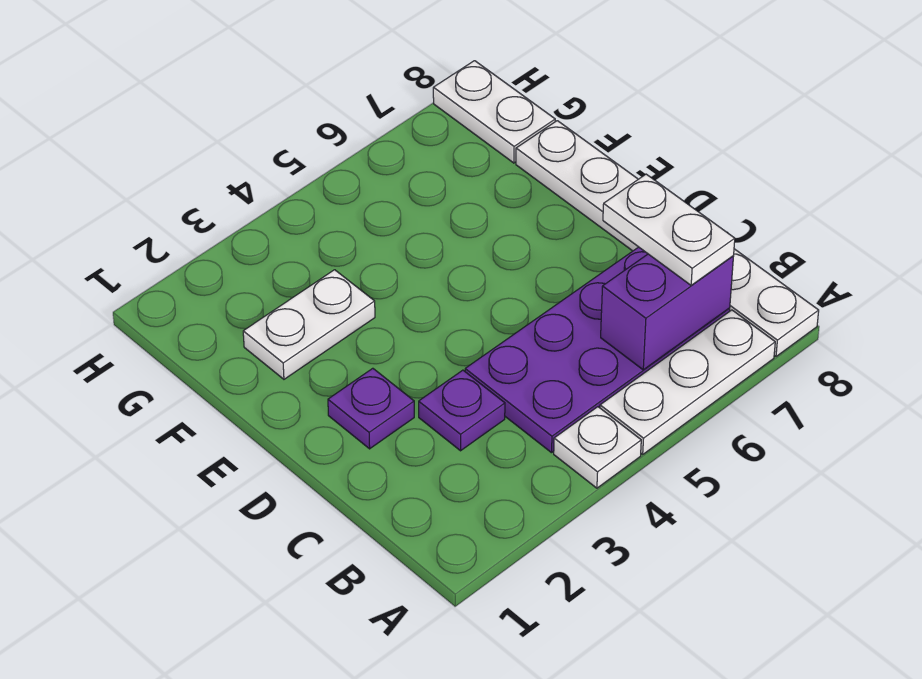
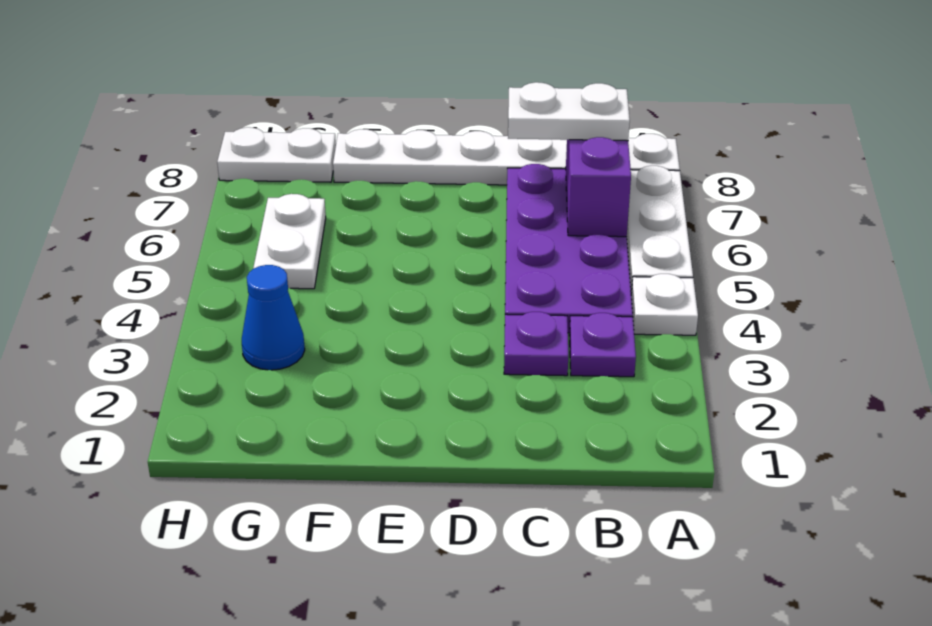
purple plate D2 level 1 -> purple plate B3 level 1
white plate F2:F3 level 1 -> white plate G5:G6 level 1
none -> blue cone G3 level 1

